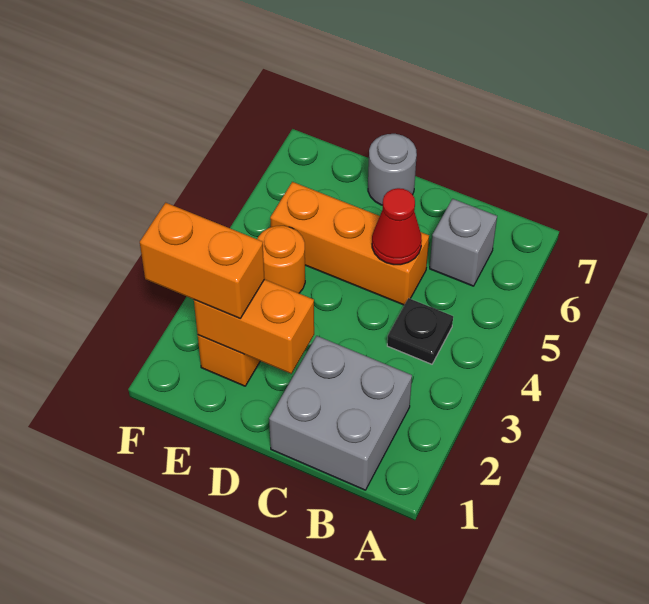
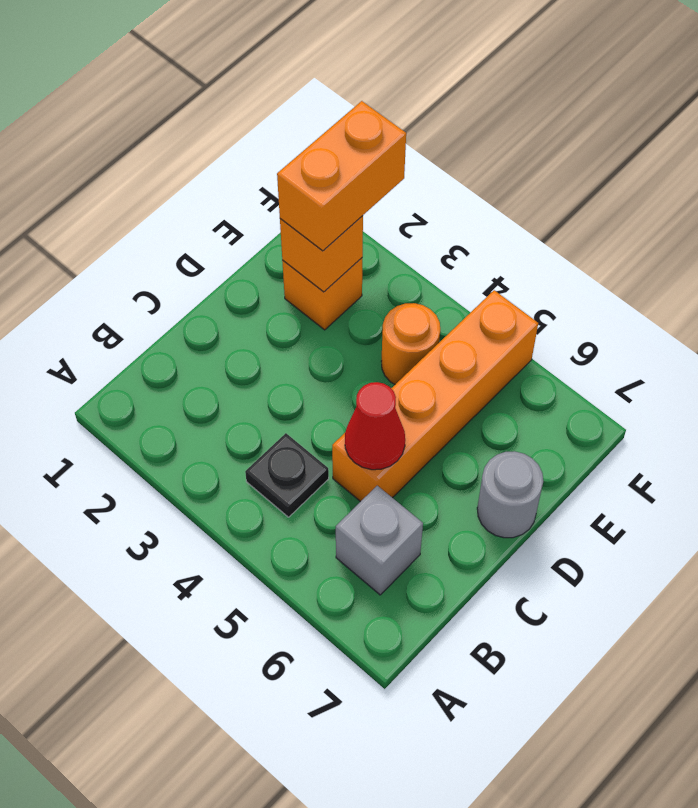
grey brick B1:C2 level 1 -> none
orange brick C5:E5 level 1 -> orange brick C5:F5 level 1
orange brick D2:E2 level 2 -> orange brick E2 level 2

